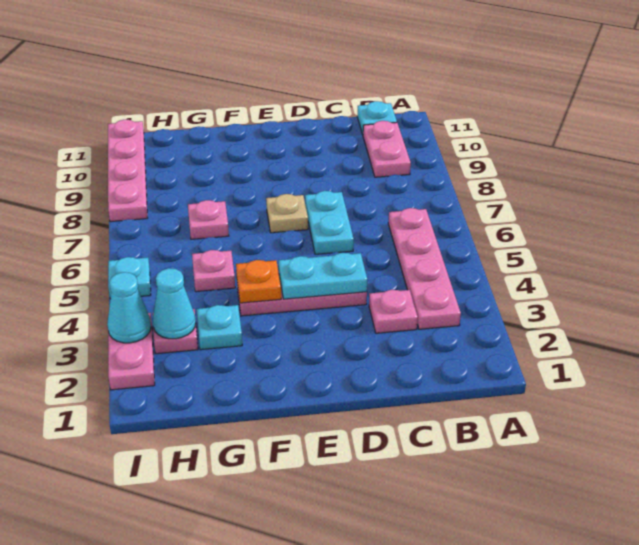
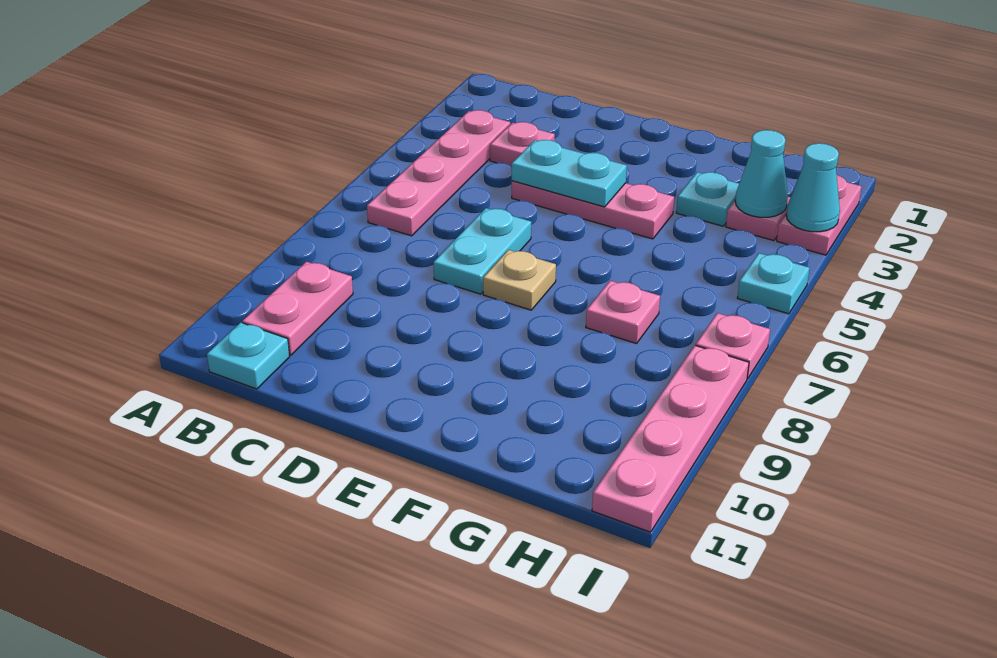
orange plate F4 level 2 -> none
pink plate G5 level 1 -> pink plate I7 level 1

